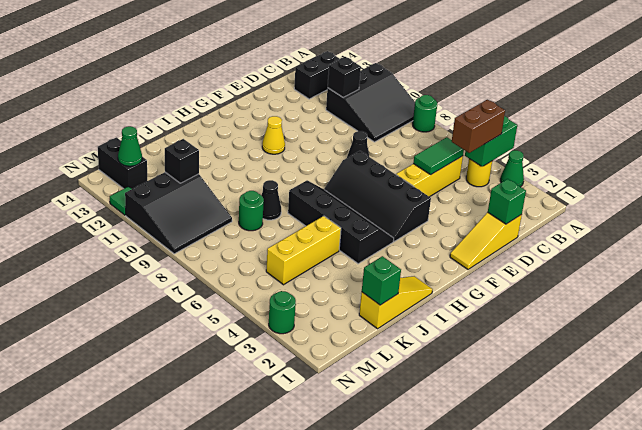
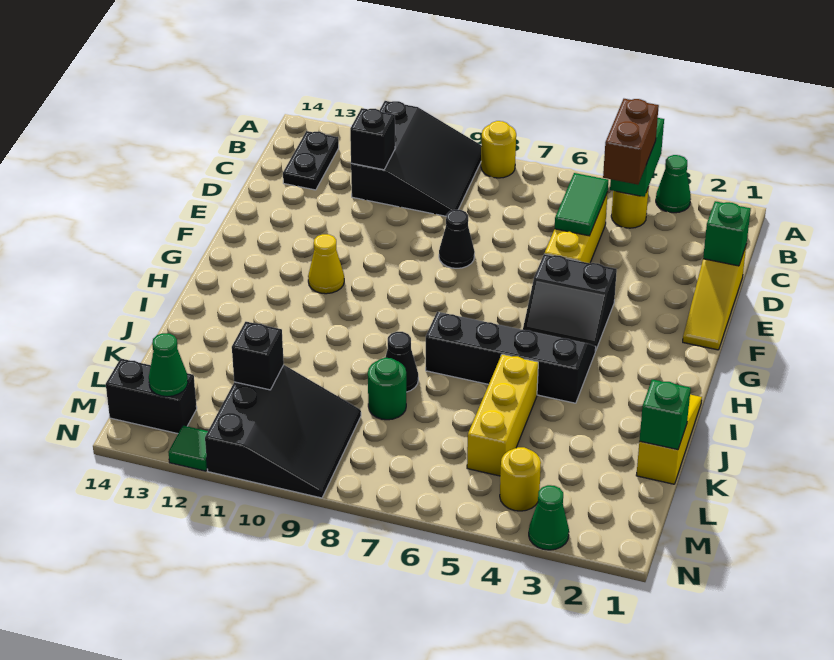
green round brick A8 level 1 -> yellow round brick A8 level 1
black brick B13:C13 level 1 -> black plate B13:C13 level 1
black slope F4:G7 level 1 top F -> black slope F4:G5 level 1 top F
none -> yellow round brick M4 level 1
green round brick N3 level 1 -> green cone N3 level 1

